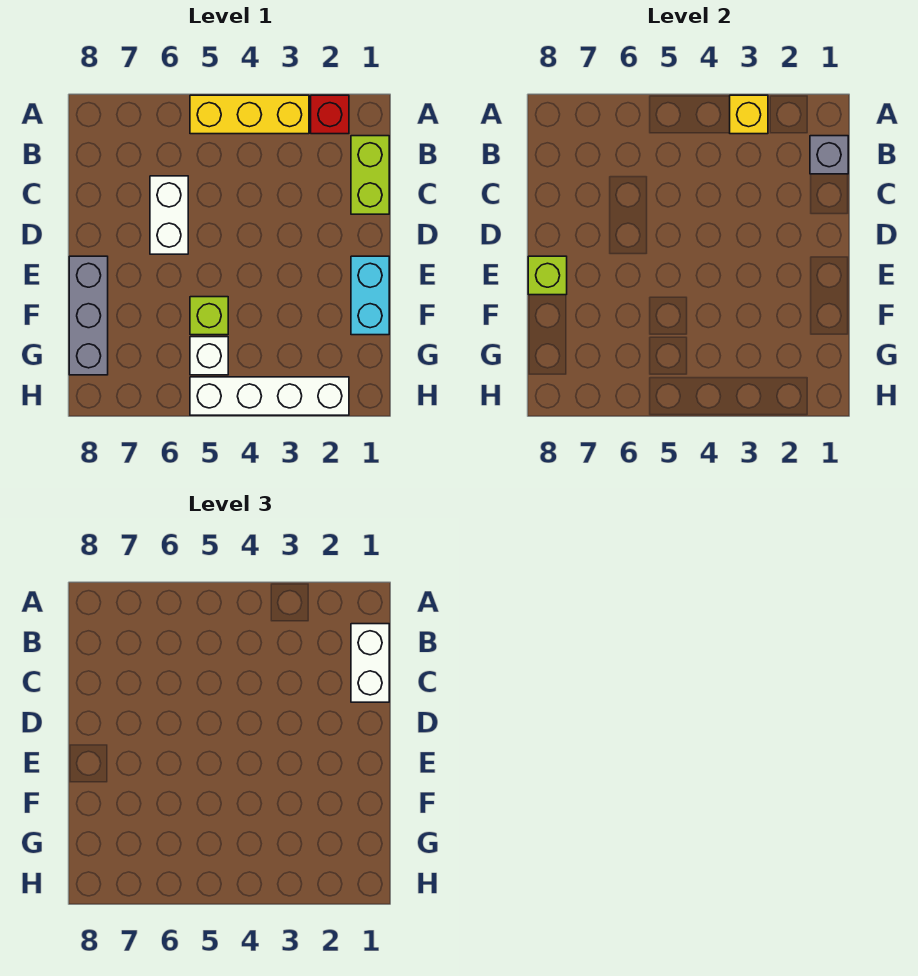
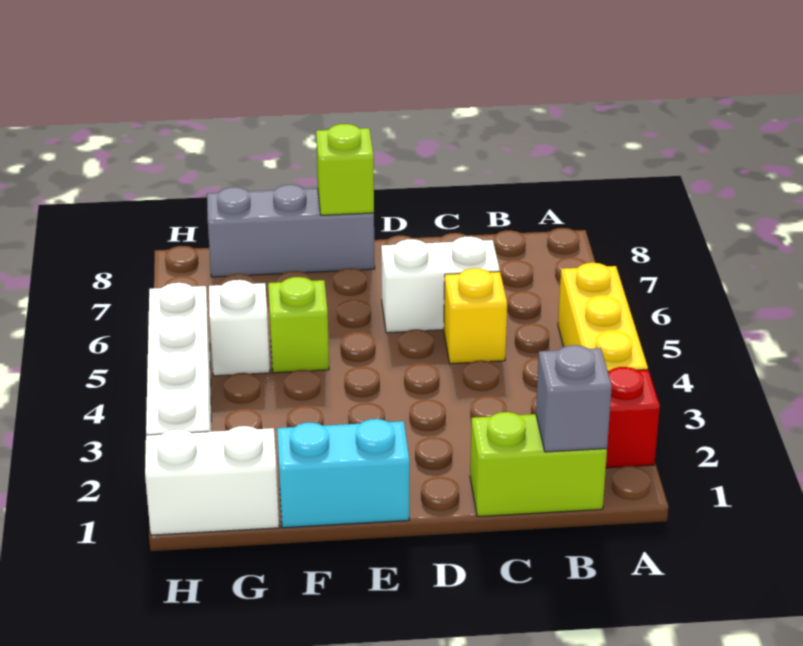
yellow brick A3 level 2 -> yellow brick C5 level 1
white brick B1:C1 level 3 -> white brick G1:H1 level 1

